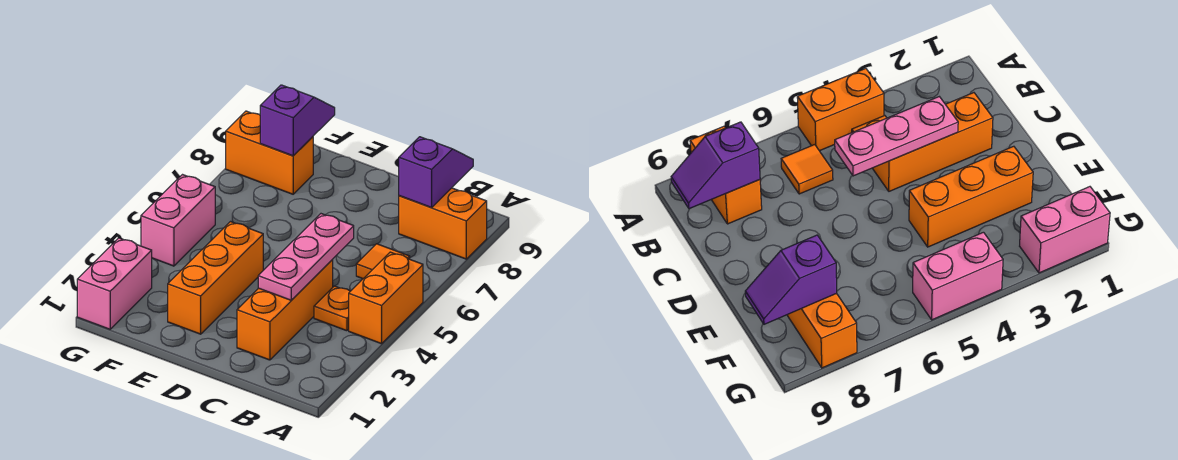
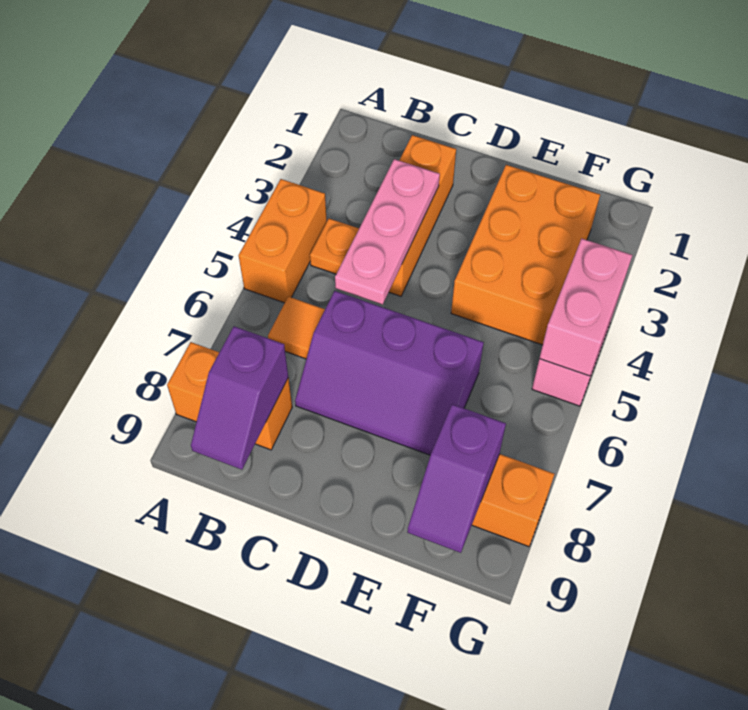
none -> purple slope C6:E7 level 1 top 6
orange brick E2:E4 level 1 -> orange brick E2:F4 level 1
pink brick G1:G2 level 1 -> pink brick G4:G5 level 2

